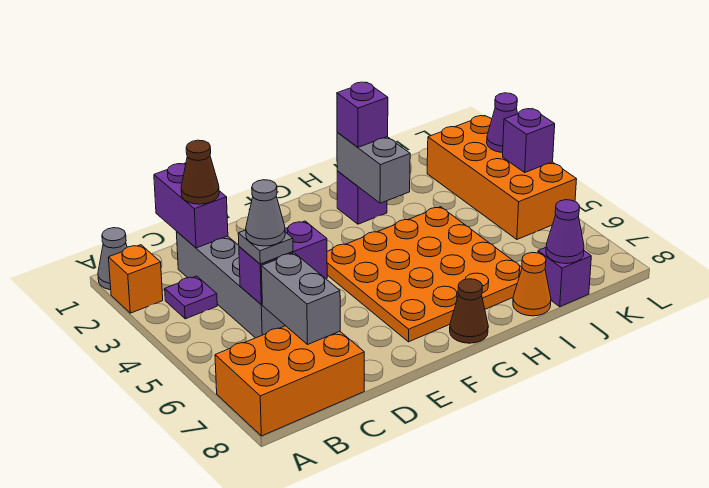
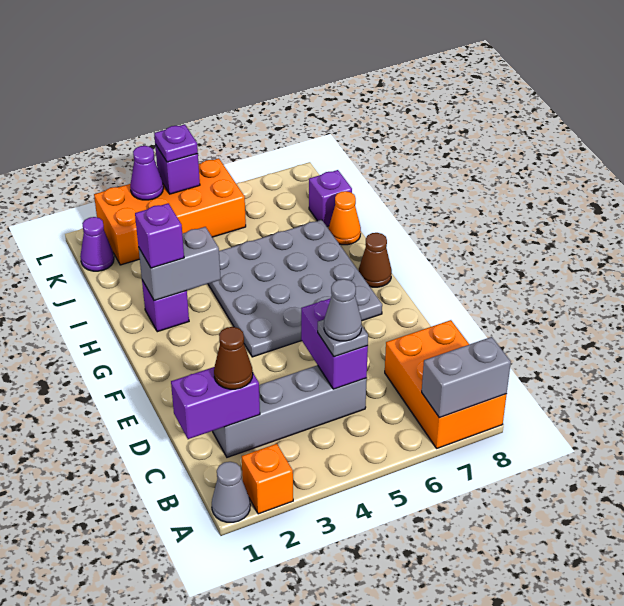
purple plate B3 level 1 -> purple plate L4 level 3
grey brick C6:C7 level 2 -> grey brick A7:A8 level 2
orange plate F4:I7 level 1 -> grey plate F4:I7 level 1
purple cone J8 level 2 -> purple cone K1 level 1

